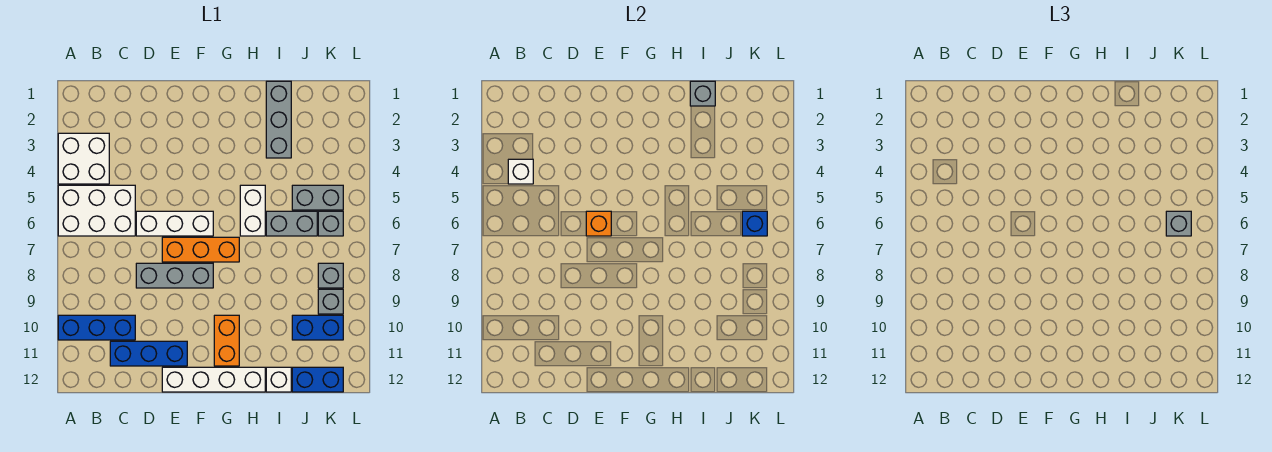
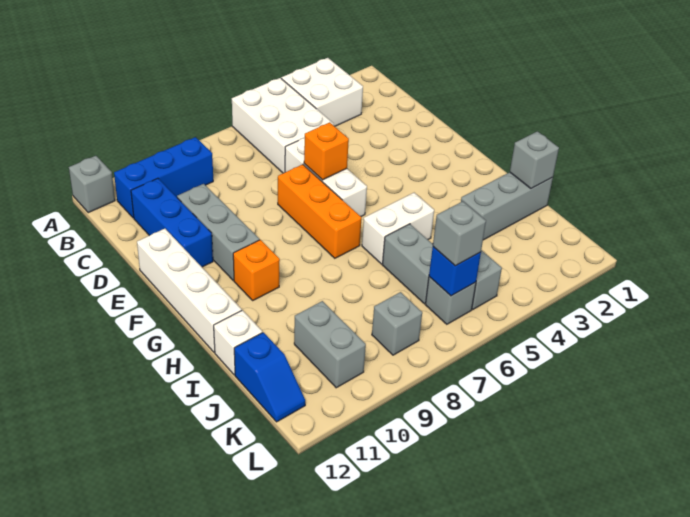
blue brick A10:C10 level 1 -> blue brick B9:B11 level 1
white brick B4 level 2 -> none
grey brick D8:F8 level 1 -> grey brick D10:F10 level 1
orange brick G10:G11 level 1 -> orange brick G10 level 1
blue brick J10:K10 level 1 -> grey brick J10:K10 level 1
blue brick J12:K12 level 1 -> blue slope J12:K12 level 1 top J
grey brick K9 level 1 -> grey brick A12 level 1

